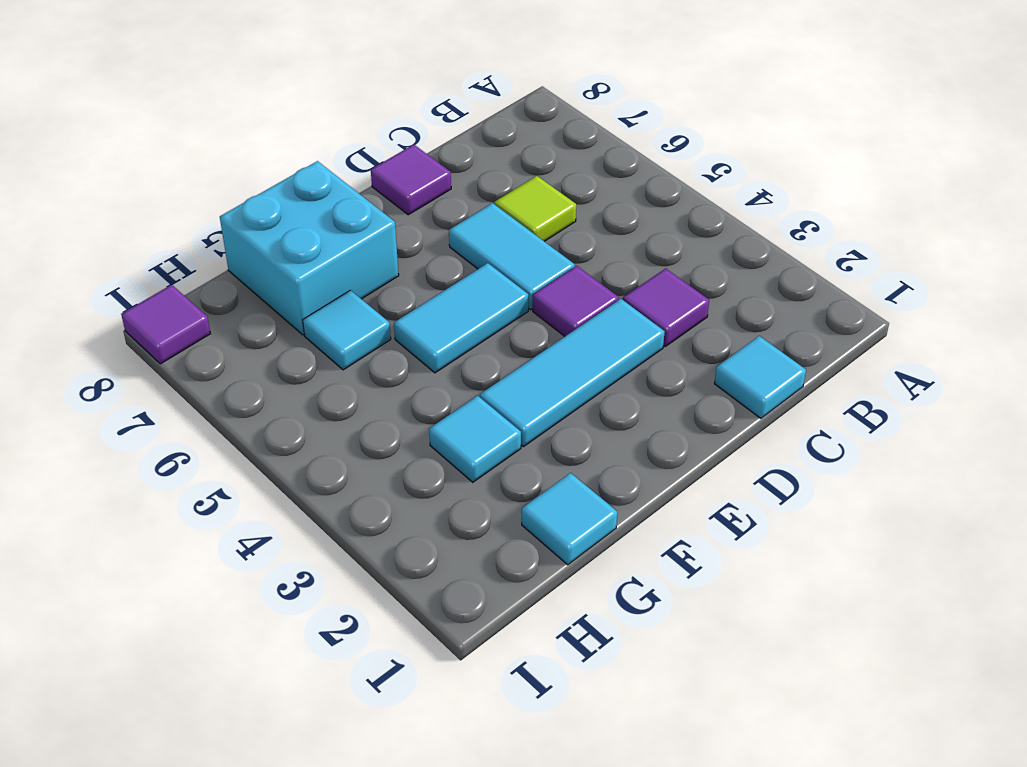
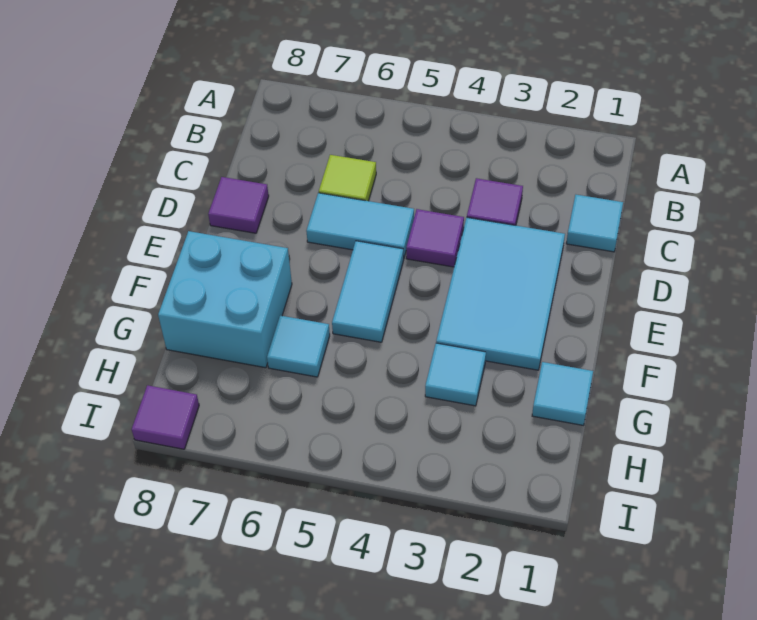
cyan tile D3:F3 level 1 -> cyan tile D2:F3 level 1

